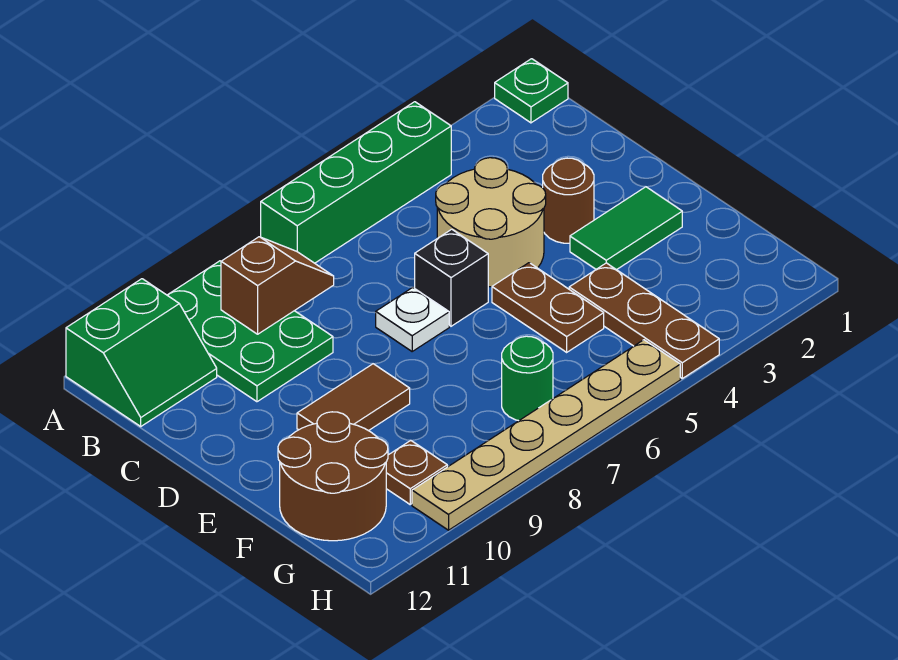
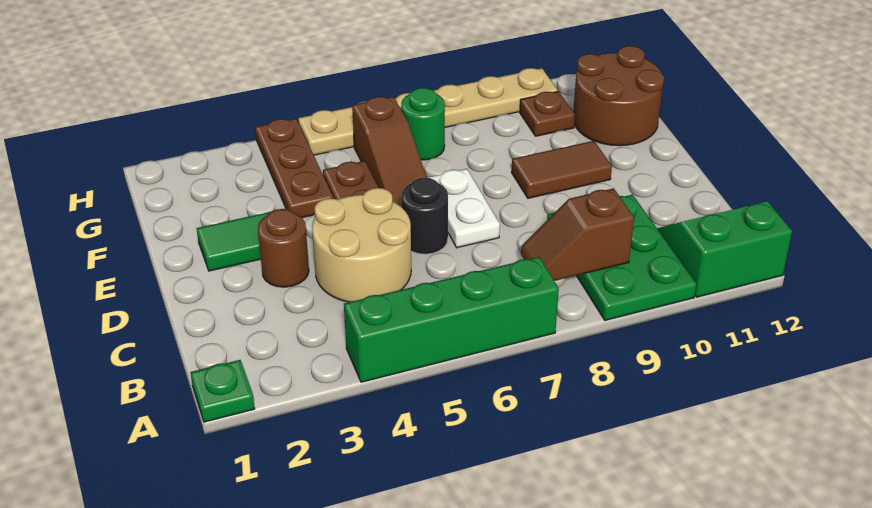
black brick D6 level 1 -> black round brick D6 level 1
white plate D7 level 1 -> white plate D7:E7 level 1
none -> brown slope E6:G6 level 1 top G

